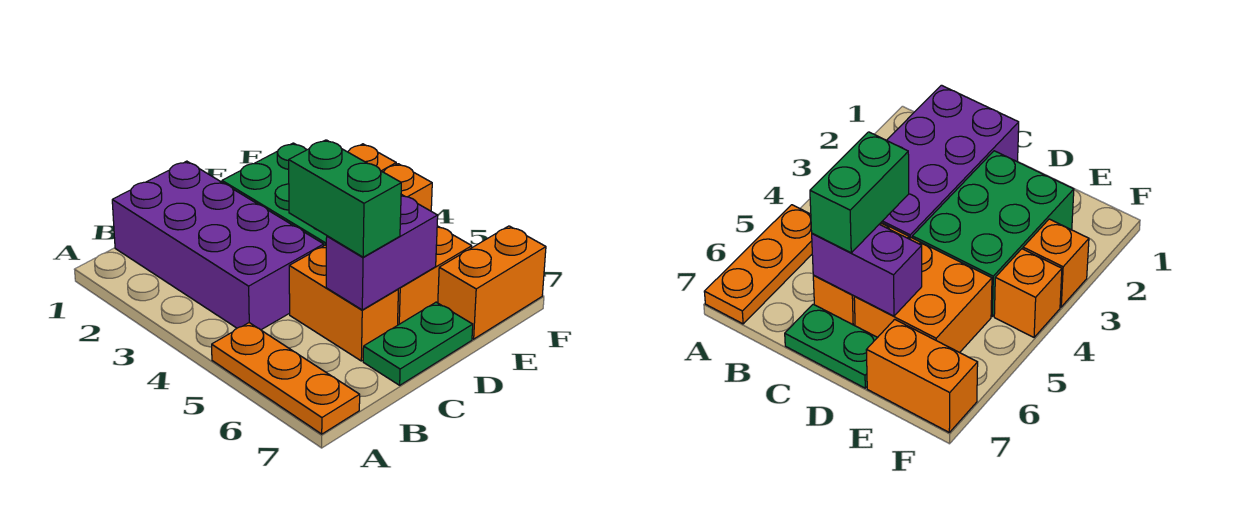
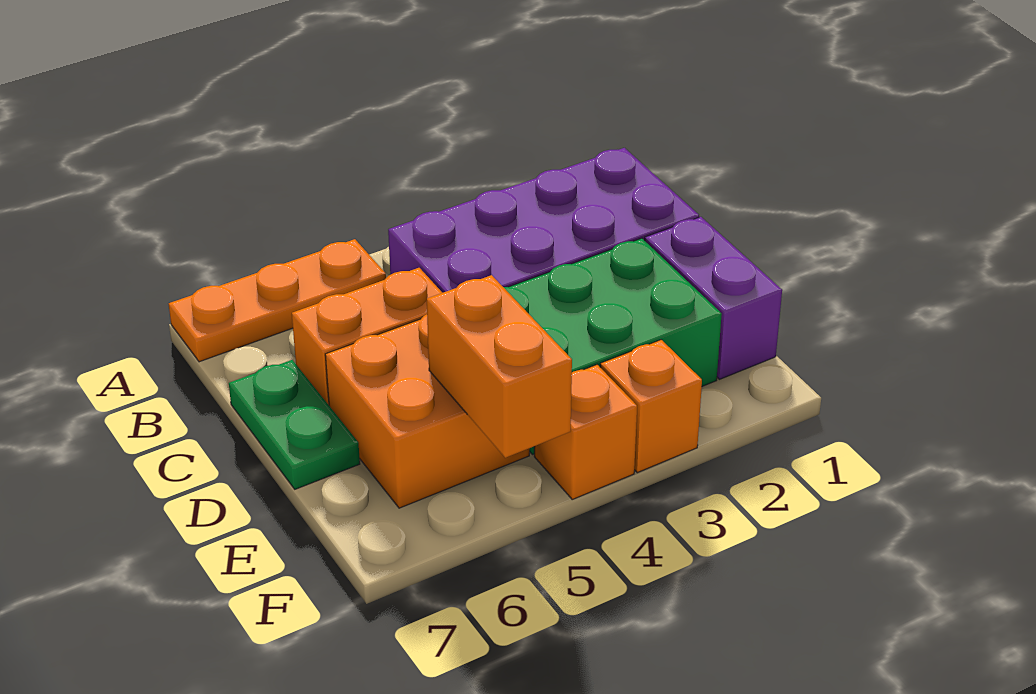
green brick C5:C6 level 3 -> none
purple brick C6:D6 level 2 -> purple brick D1:E1 level 1
orange brick E7:F7 level 1 -> orange brick E5:F5 level 2

